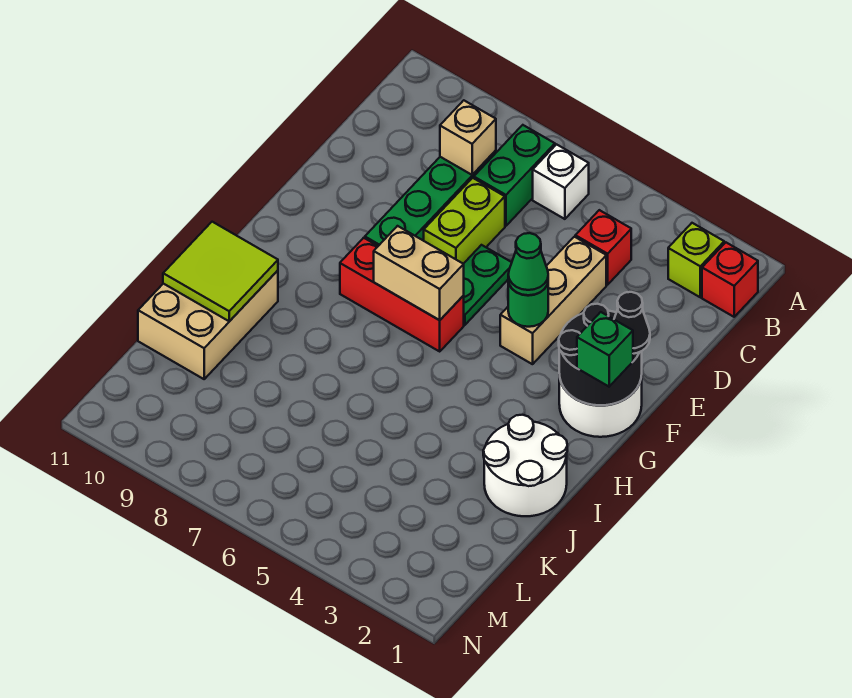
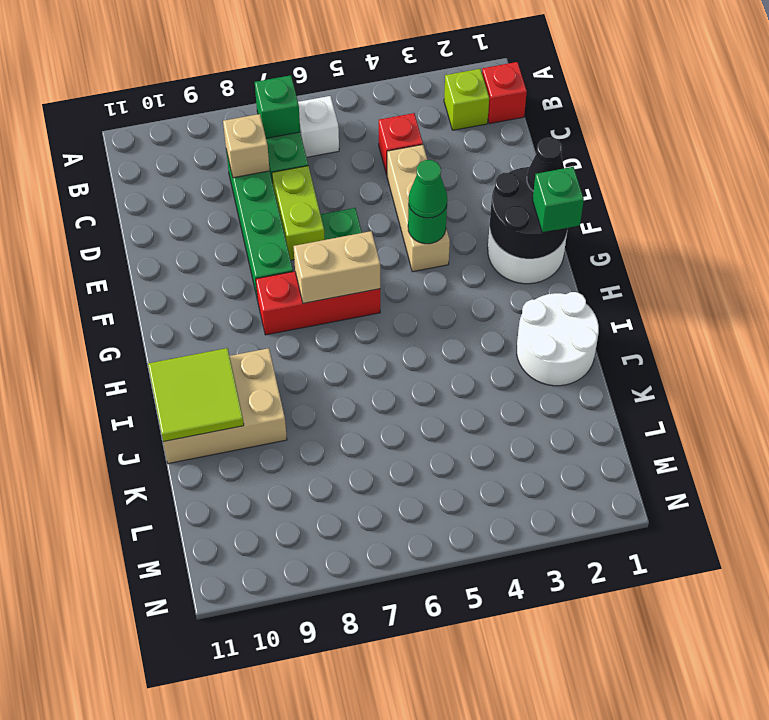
none -> green brick B7 level 2
tan brick I10:K11 level 1 -> tan brick I9:J11 level 1

